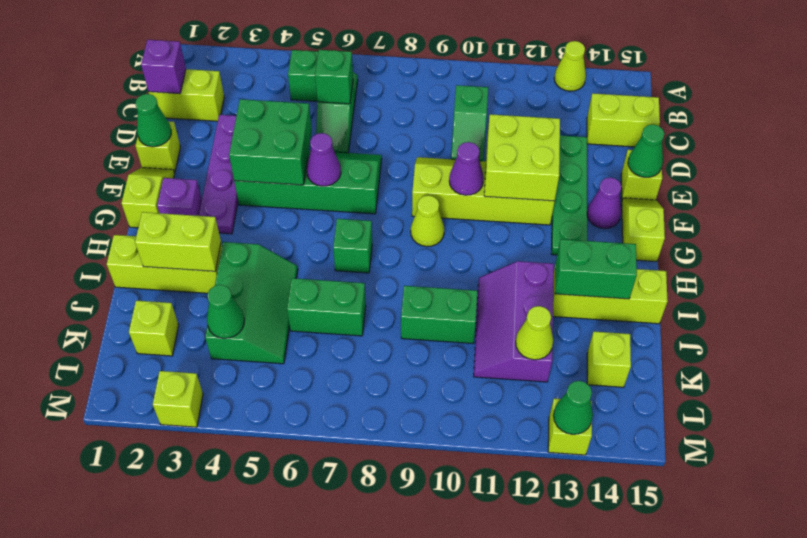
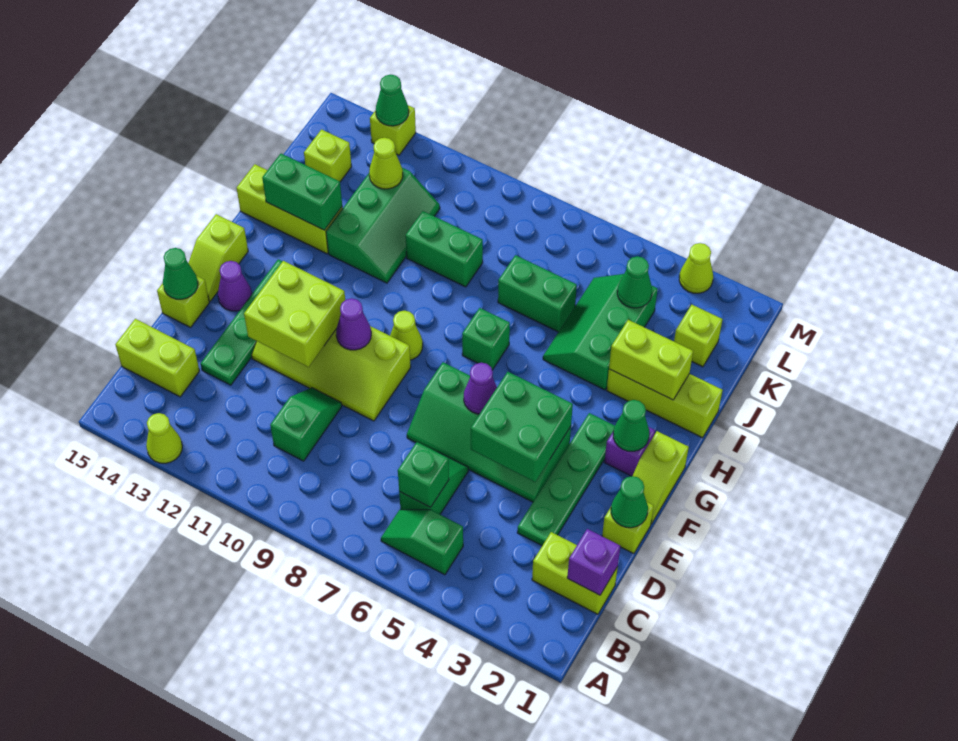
purple plate D3:G3 level 1 -> green plate D3:G3 level 1
none -> green cone G2 level 2
purple slope I11:K12 level 1 top 12 -> green slope I11:K12 level 1 top 12
lime brick M3 level 1 -> lime cone M3 level 1

